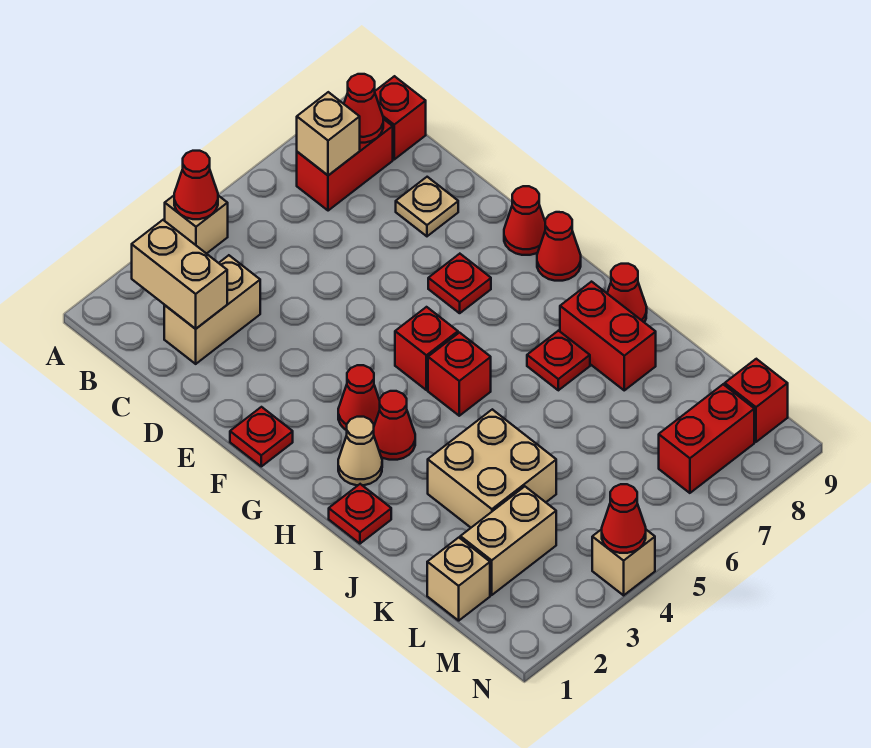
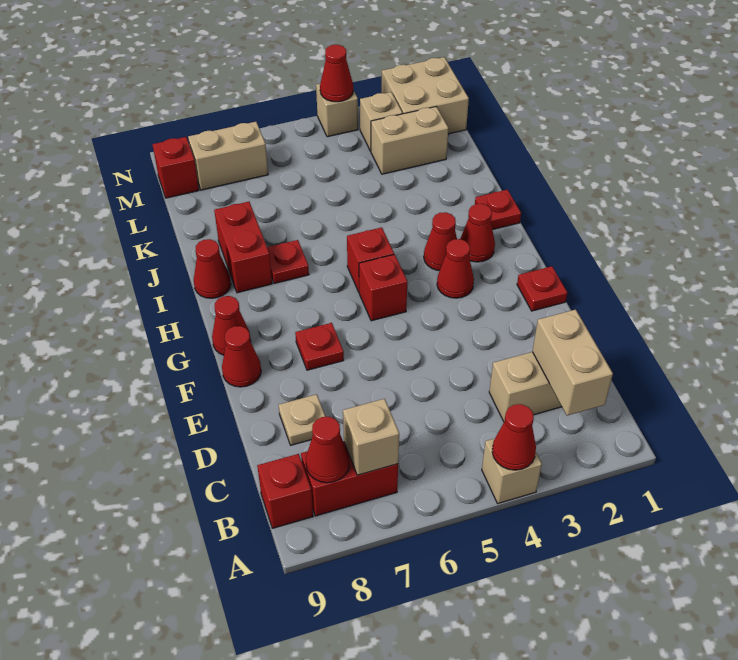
tan cone H2 level 1 -> red cone H2 level 1
tan brick J3:K4 level 1 -> tan brick M1:N2 level 1
tan brick L1 level 1 -> tan brick M3 level 1
red brick M7:M8 level 1 -> tan brick M7:M8 level 1

